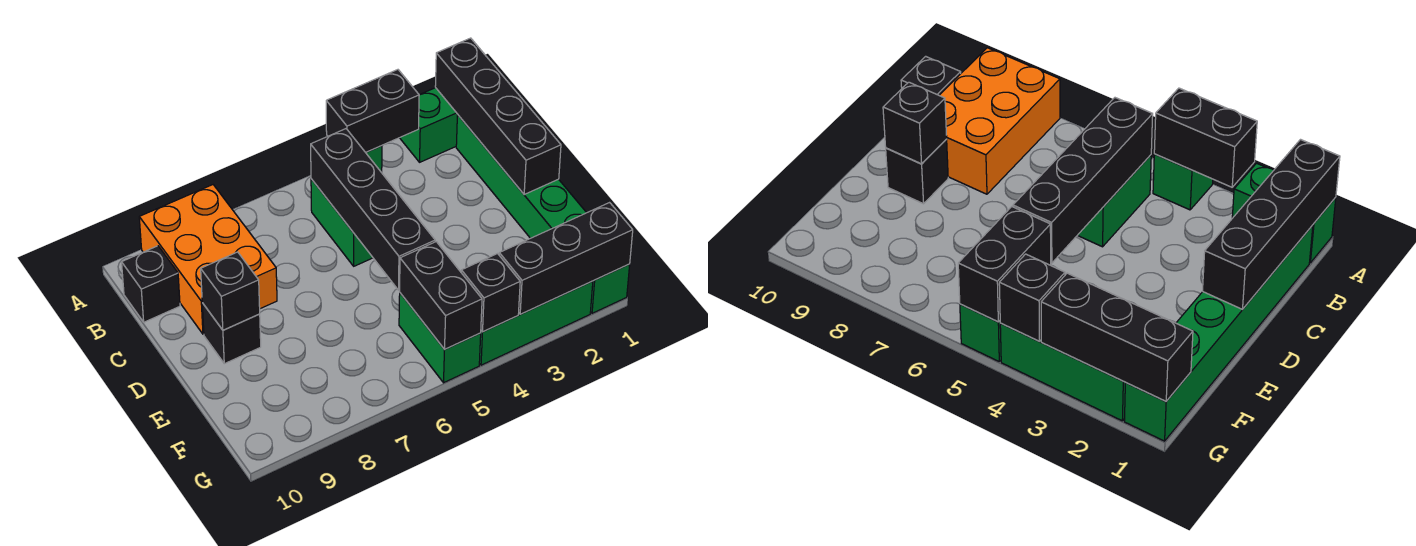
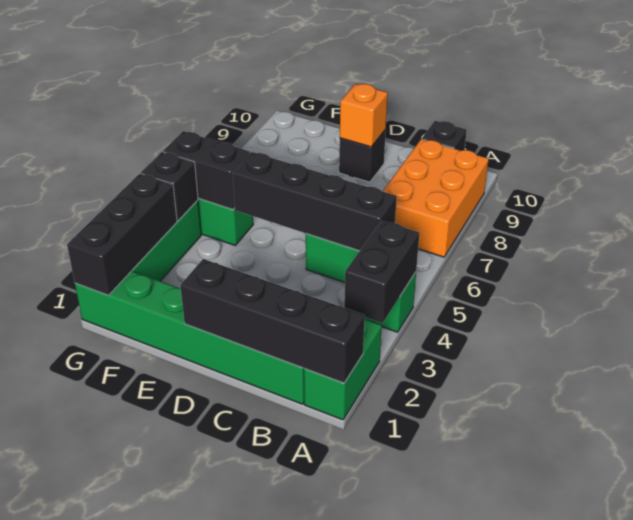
orange brick A8:C9 level 1 -> orange brick A7:B9 level 1
black brick D9 level 2 -> orange brick D9 level 2

